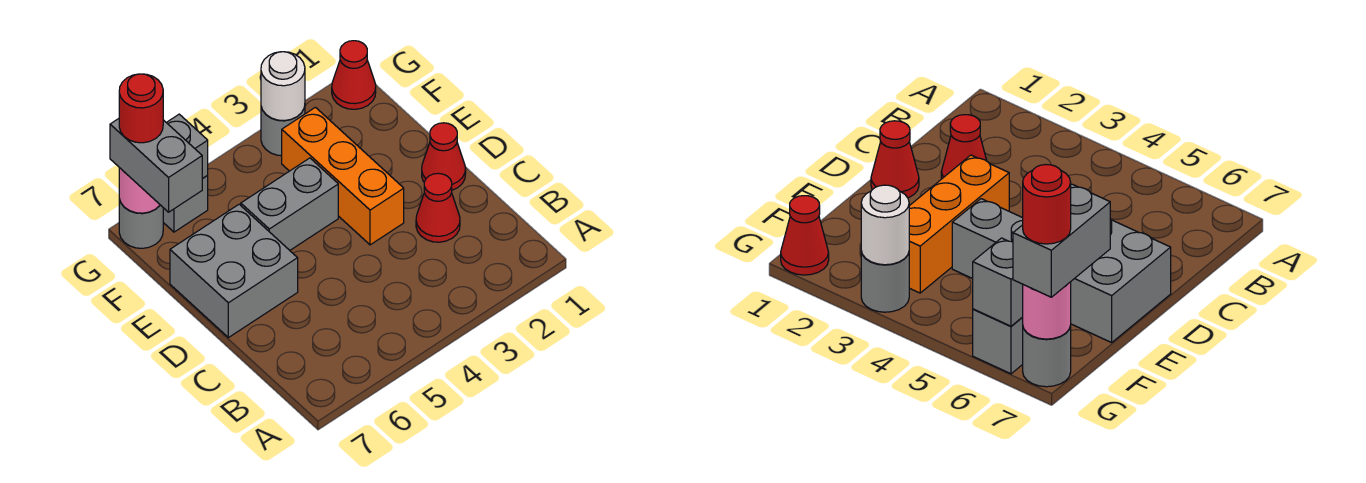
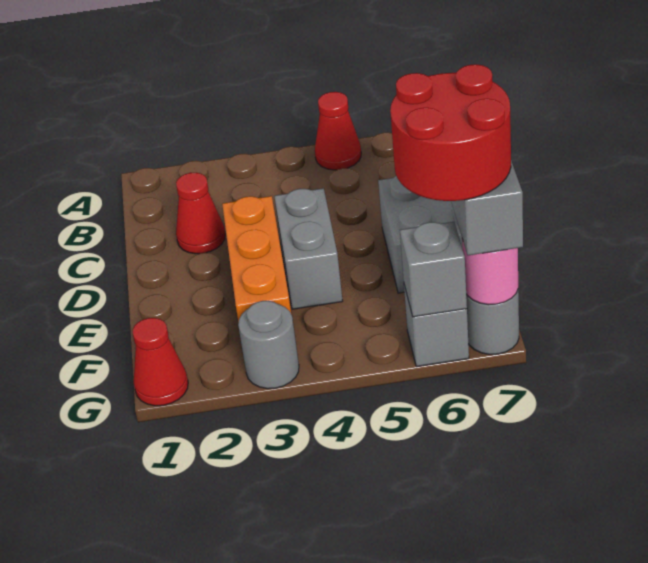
red cone D1 level 1 -> red cone A5 level 1
grey brick E4:E5 level 1 -> grey brick D4:E4 level 1
white round brick G3 level 2 -> none
red round brick G7 level 4 -> red round brick F6:G7 level 4

